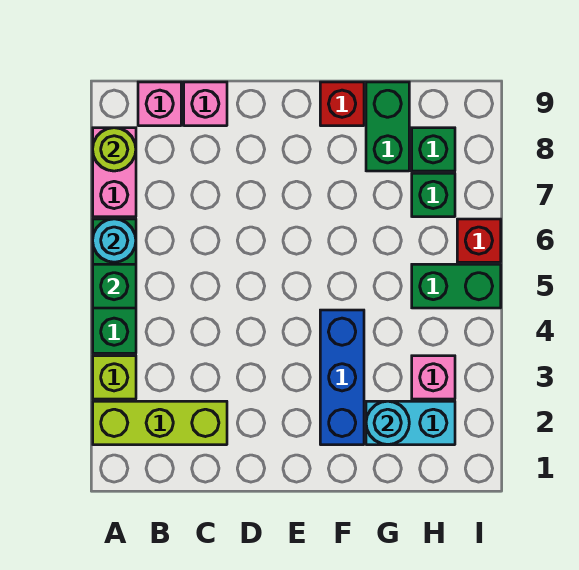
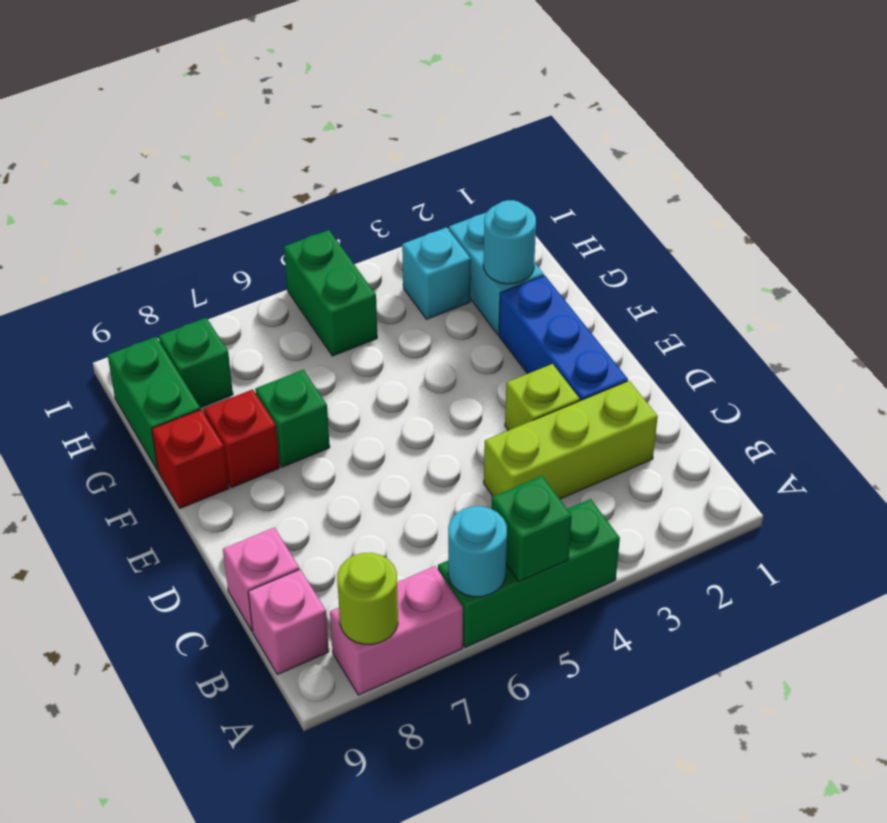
lime brick A2:C2 level 1 -> lime brick C2:C4 level 1
lime brick A3 level 1 -> lime brick D3 level 1
blue brick F2:F4 level 1 -> blue brick D2:F2 level 1
green brick G8:G9 level 1 -> green brick G9:H9 level 1
pink brick H3 level 1 -> cyan brick H3 level 1
green brick H7 level 1 -> green brick F7 level 1
red brick I6 level 1 -> red brick F8 level 1

